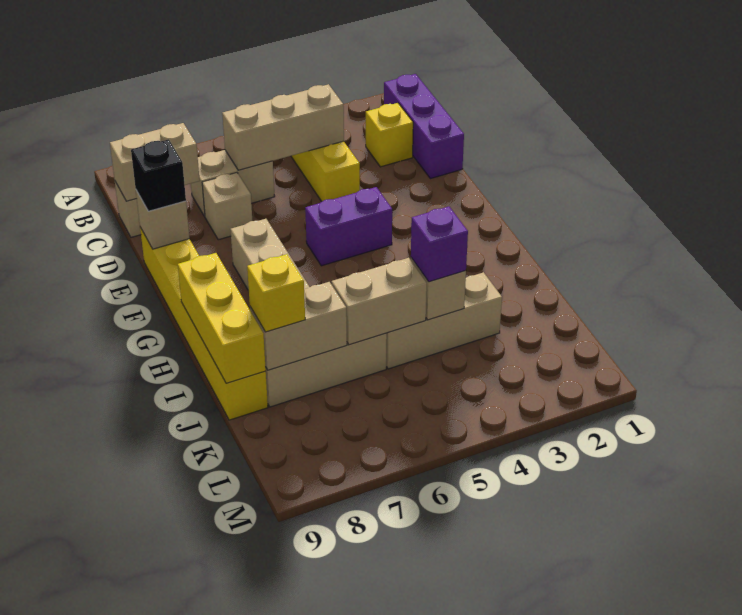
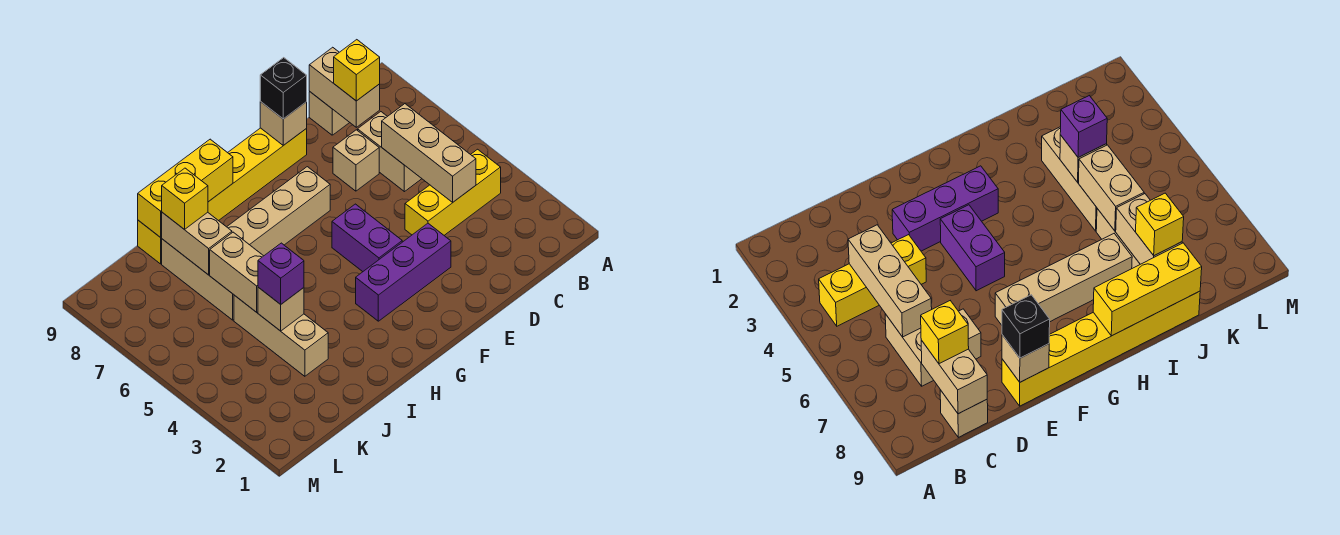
purple brick B1:D1 level 1 -> purple brick E3:G3 level 1
yellow brick C2 level 1 -> yellow brick C8 level 3

